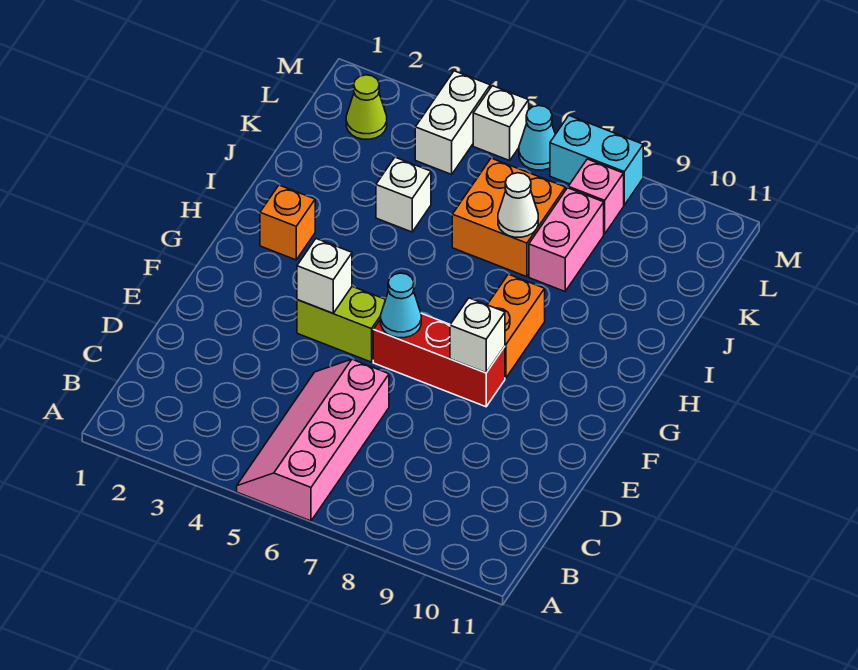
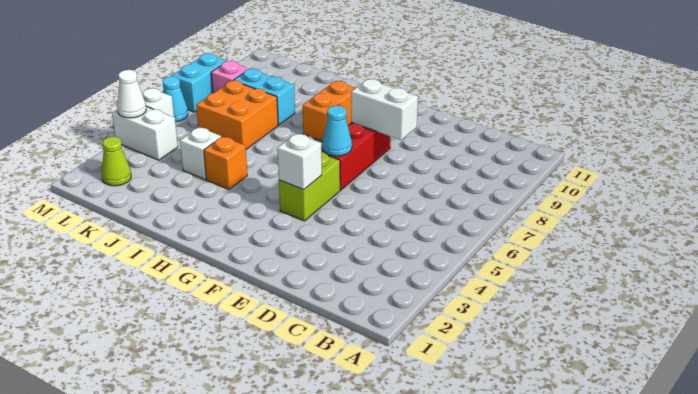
pink slope A5:D6 level 1 top 6 -> none
white brick F8 level 2 -> white brick E8:F8 level 2
orange brick G8:H8 level 1 -> orange brick H8:H9 level 1
orange brick H2 level 1 -> orange brick I4 level 1
white cone J7 level 2 -> white cone M4 level 2
pink brick J8:K8 level 1 -> cyan brick J8:K8 level 1

